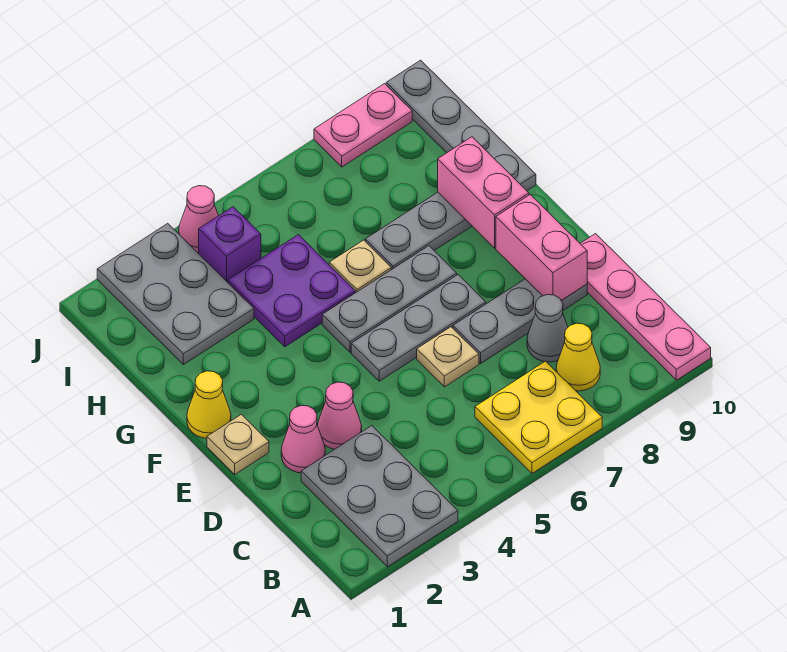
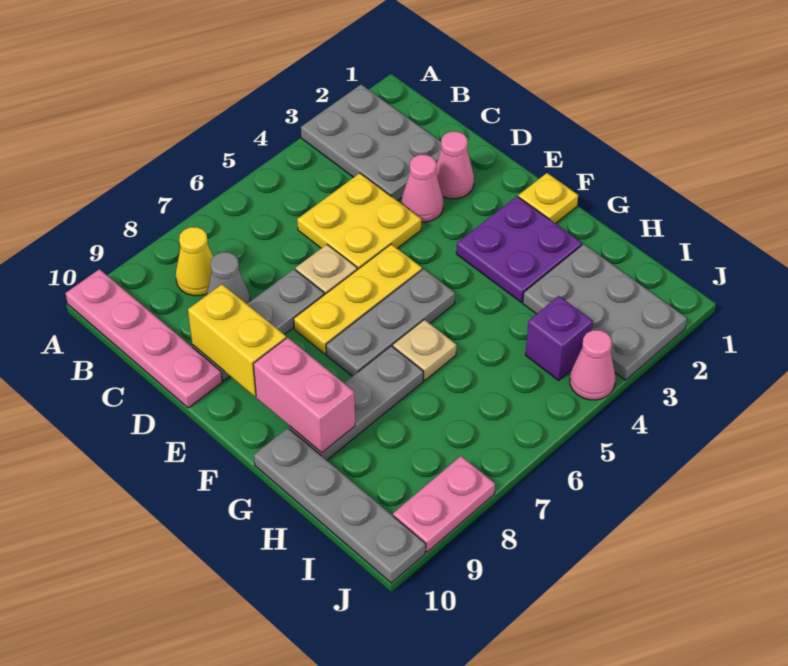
yellow plate A6:B7 level 1 -> yellow plate C4:D5 level 1
pink brick D9:E9 level 2 -> yellow brick D9:E9 level 2
tan plate E1 level 1 -> none
grey plate E5:E7 level 1 -> yellow plate E5:E7 level 1
yellow cone F1 level 1 -> yellow plate F1 level 1
purple plate G4:H5 level 1 -> purple plate F2:G3 level 1

